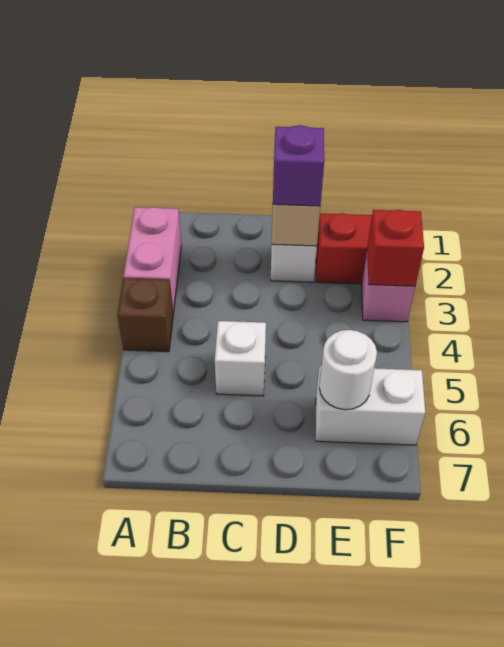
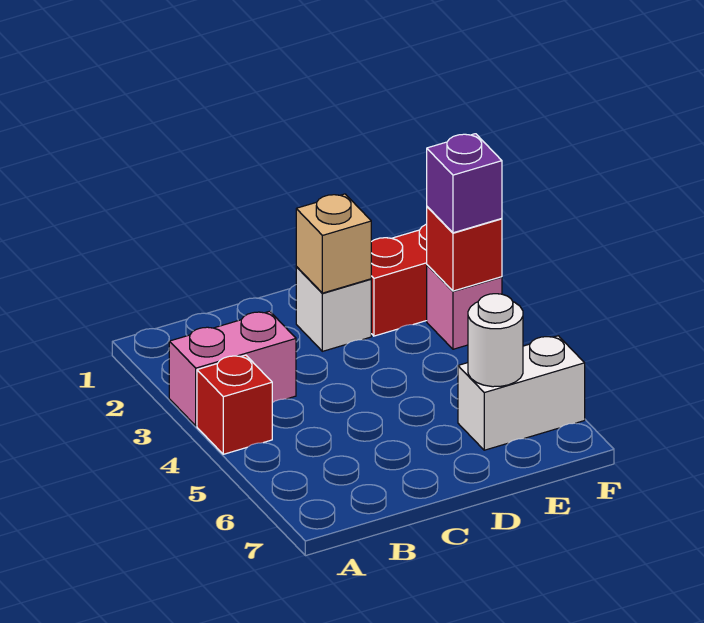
pink brick A2:A3 level 1 -> pink brick A3:B3 level 1
brown brick A4 level 1 -> red brick A4 level 1
white brick C5 level 1 -> none
purple brick D2 level 3 -> purple brick F3 level 3

